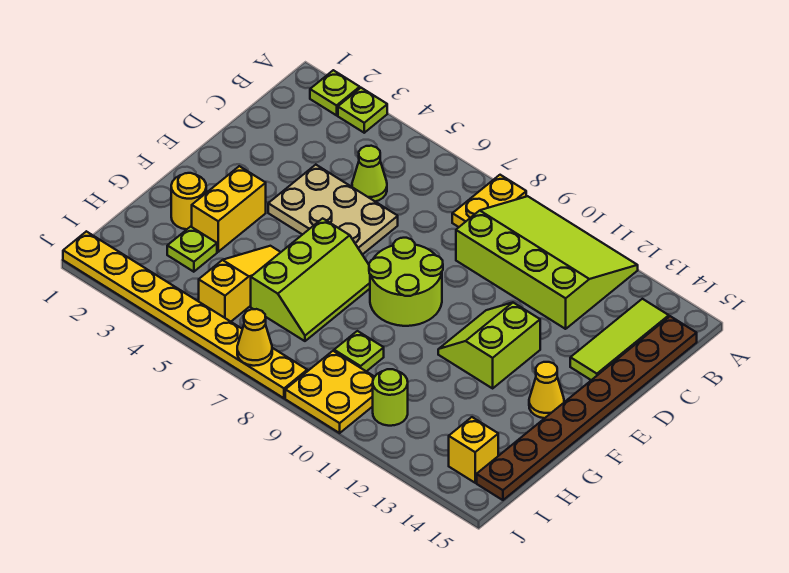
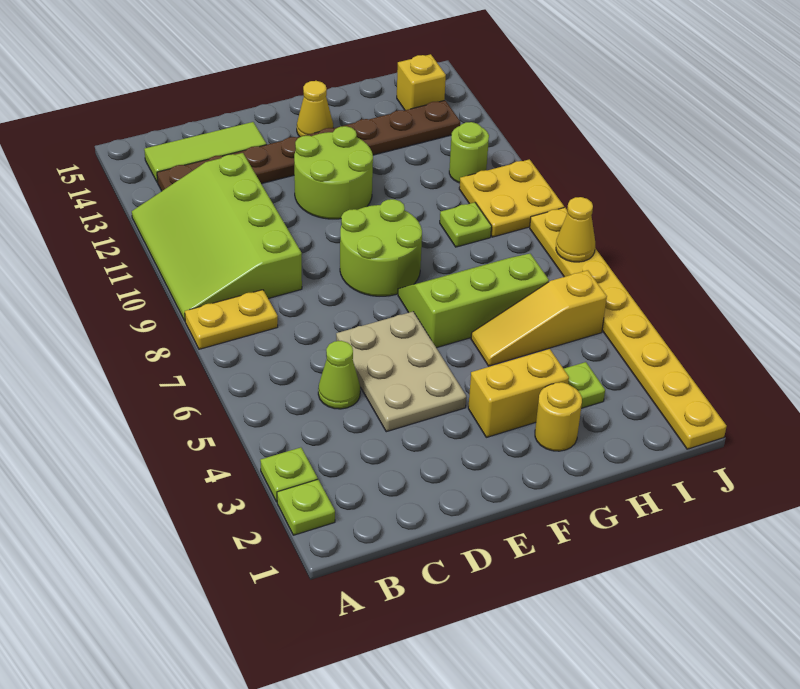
brown plate B15:I15 level 1 -> brown plate B13:I13 level 1
lime slope E11:F12 level 1 top 12 -> lime round brick E11:F12 level 1

